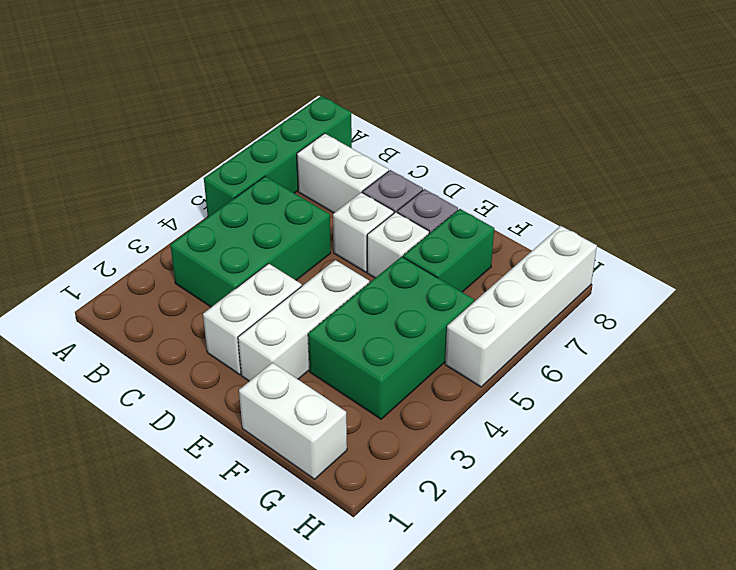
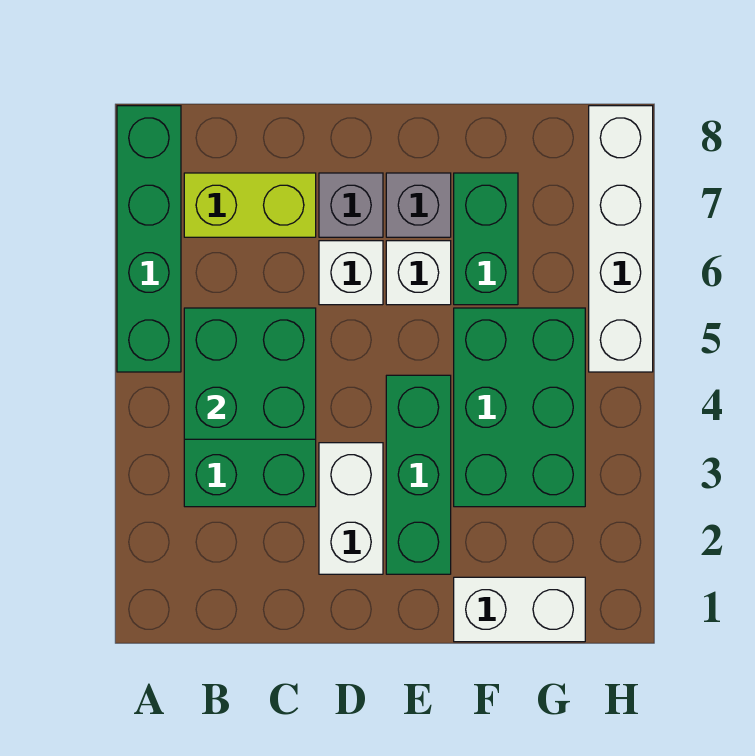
none -> green brick B4:C5 level 2
white brick B7:C7 level 1 -> lime brick B7:C7 level 1
white brick E2:E4 level 1 -> green brick E2:E4 level 1

